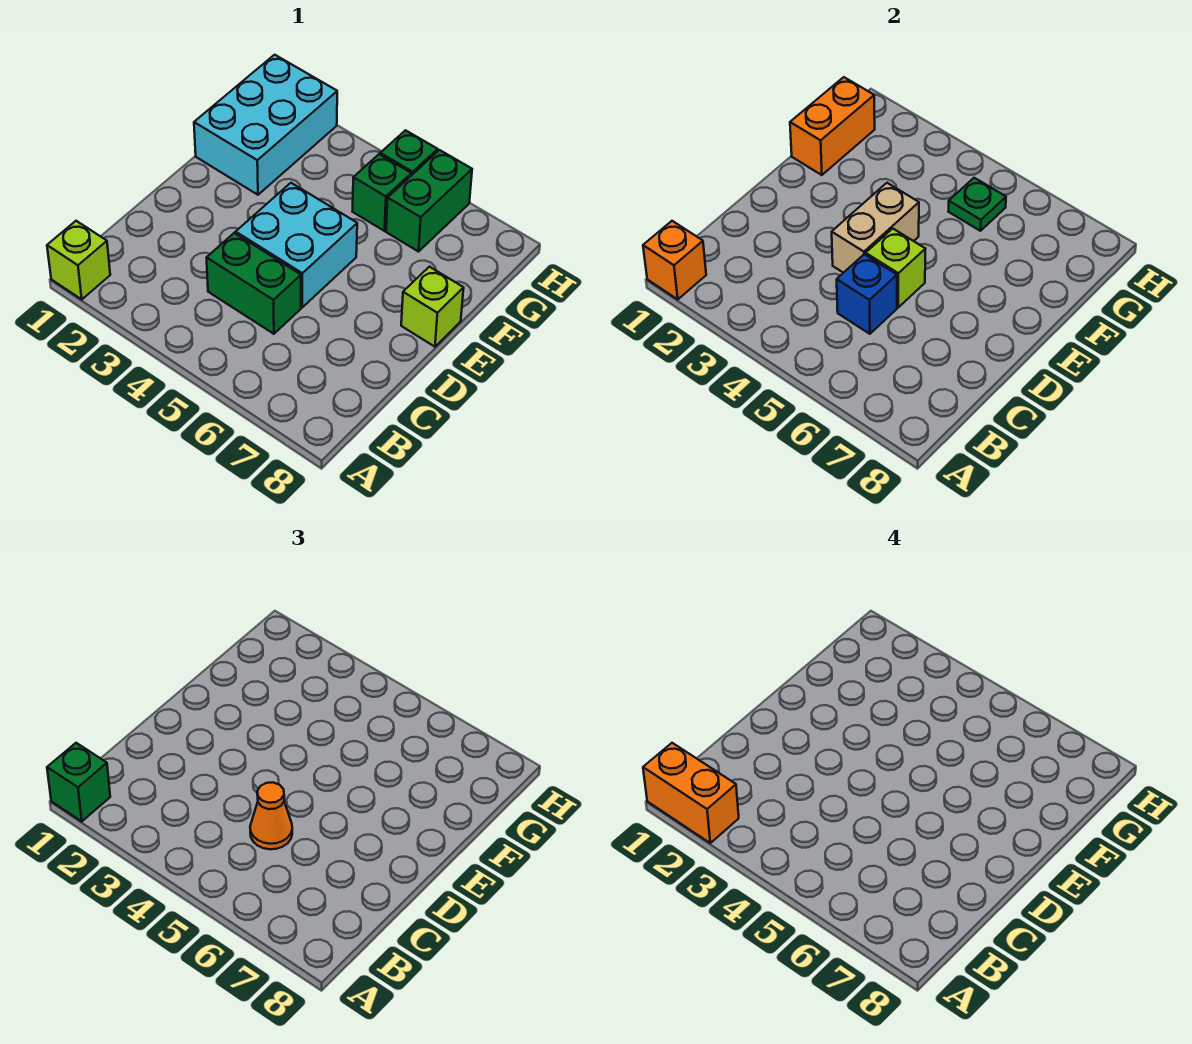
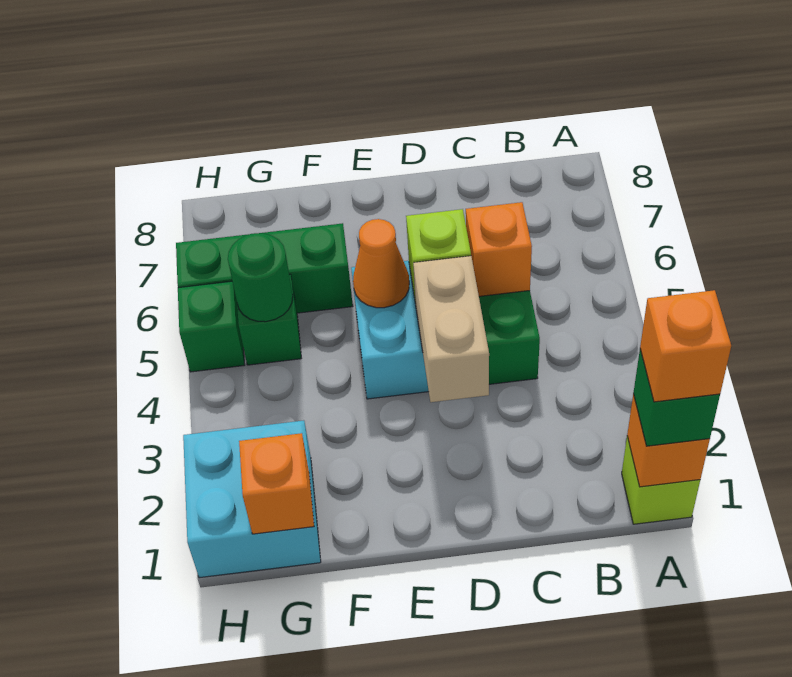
orange brick A1:A2 level 4 -> orange brick A1 level 4
blue brick C5 level 2 -> orange brick C5 level 2
orange cone C5 level 3 -> orange cone E5 level 2
tan brick D4:E4 level 2 -> tan brick D3:D4 level 2
lime brick E8 level 1 -> none
cyan brick F1:H2 level 1 -> cyan brick G1:H2 level 1
orange brick F1:G1 level 2 -> orange brick G1 level 2
green plate G5 level 2 -> green round brick G5 level 2
green brick G6:H6 level 1 -> green brick F6:H6 level 1

